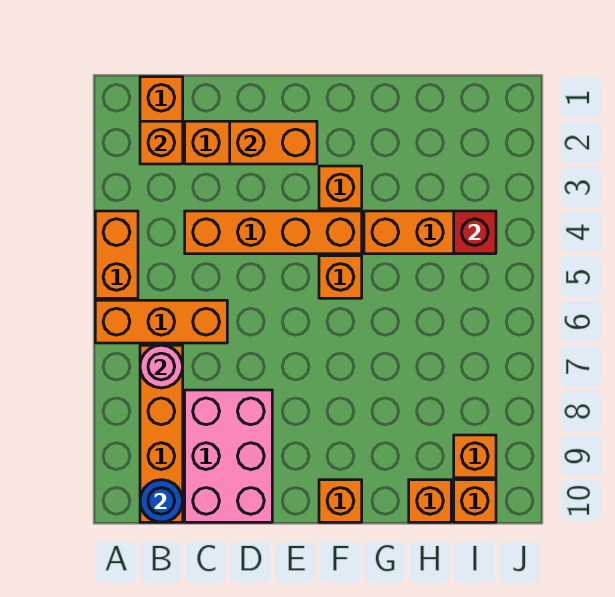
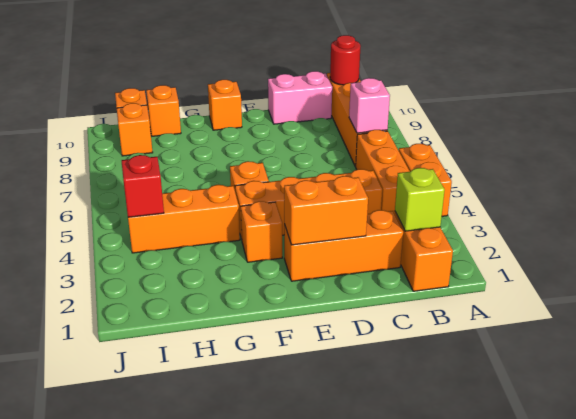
orange brick A6:C6 level 1 -> orange brick B4:B6 level 1
orange brick B2 level 2 -> lime brick B2 level 2
pink round brick B7 level 2 -> pink brick B7 level 2
blue round brick B10 level 2 -> red round brick B10 level 2
pink brick C8:D10 level 1 -> pink brick C10:D10 level 1

